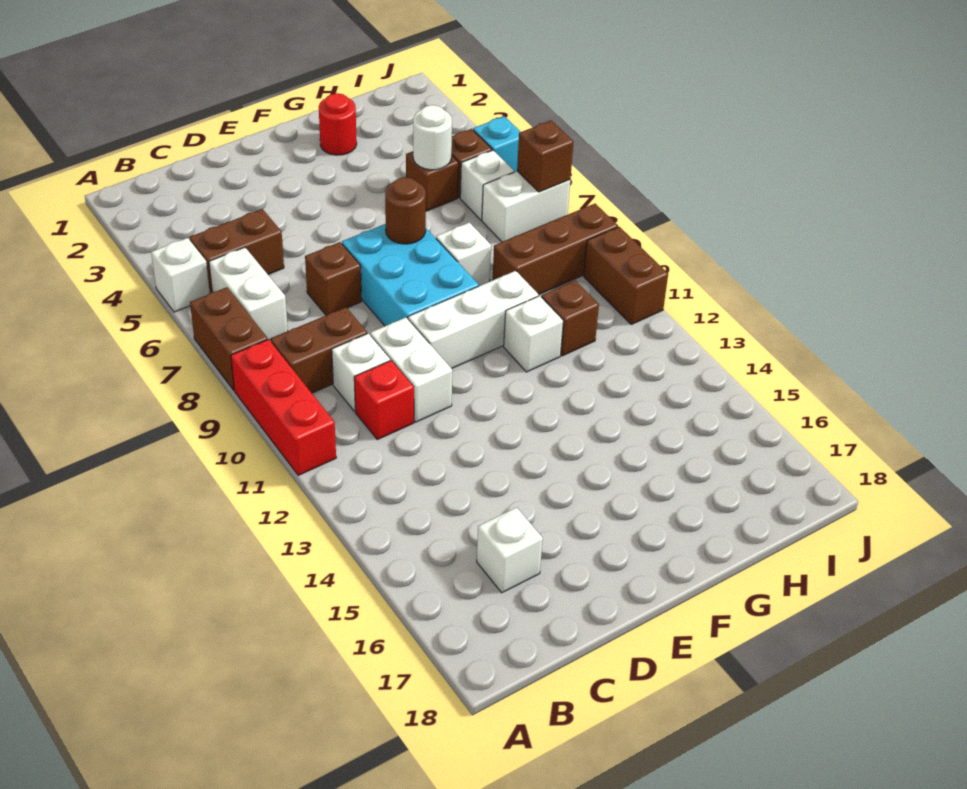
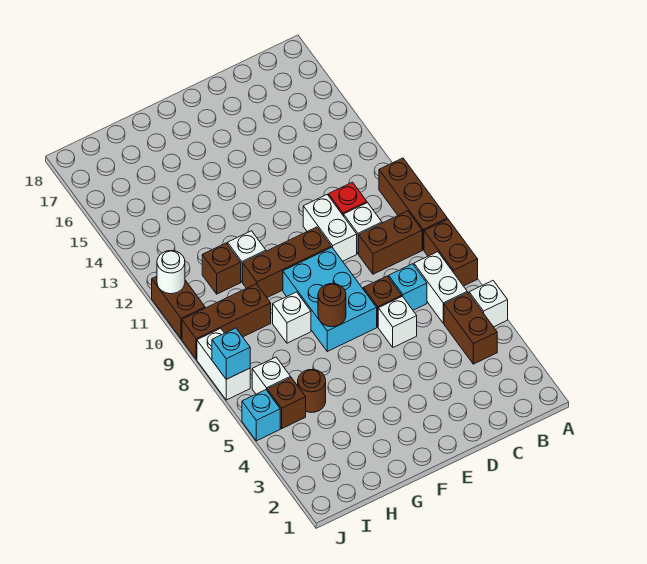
red brick A9:A11 level 1 -> brown brick A9:A11 level 1
brown brick B5:C5 level 1 -> brown brick B4:B5 level 1
none -> cyan brick C7 level 1
white brick C16 level 1 -> white brick D6 level 1
white brick E10:G10 level 1 -> brown brick E10:G10 level 1
red round brick G2 level 1 -> none
brown brick H5 level 1 -> brown round brick H5 level 1
white round brick H5 level 2 -> white round brick J11 level 2
white brick I7:J7 level 1 -> white brick J7:J8 level 1
brown brick J7 level 2 -> cyan brick J7 level 2

